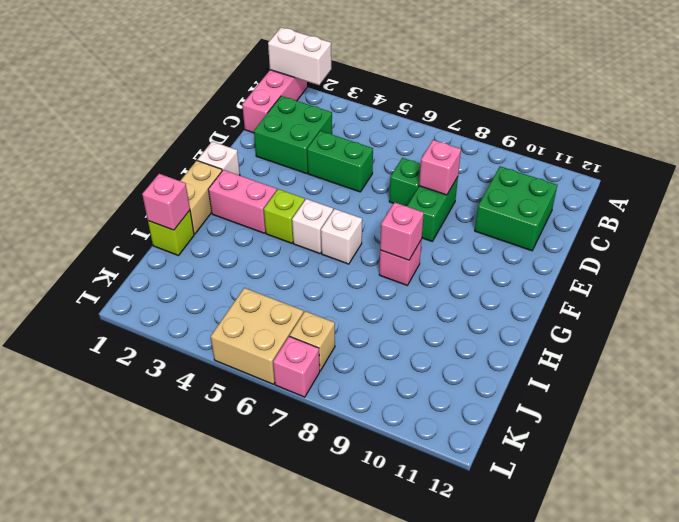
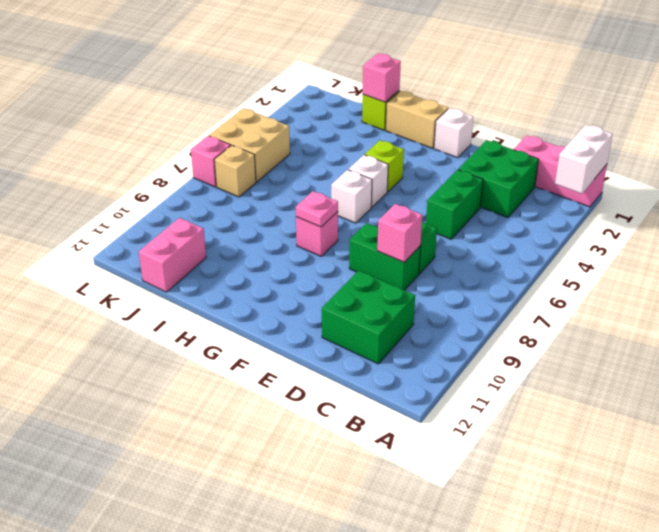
pink brick G2:G3 level 1 -> pink brick J11:J12 level 1
pink brick G8 level 2 -> pink plate G8 level 2

